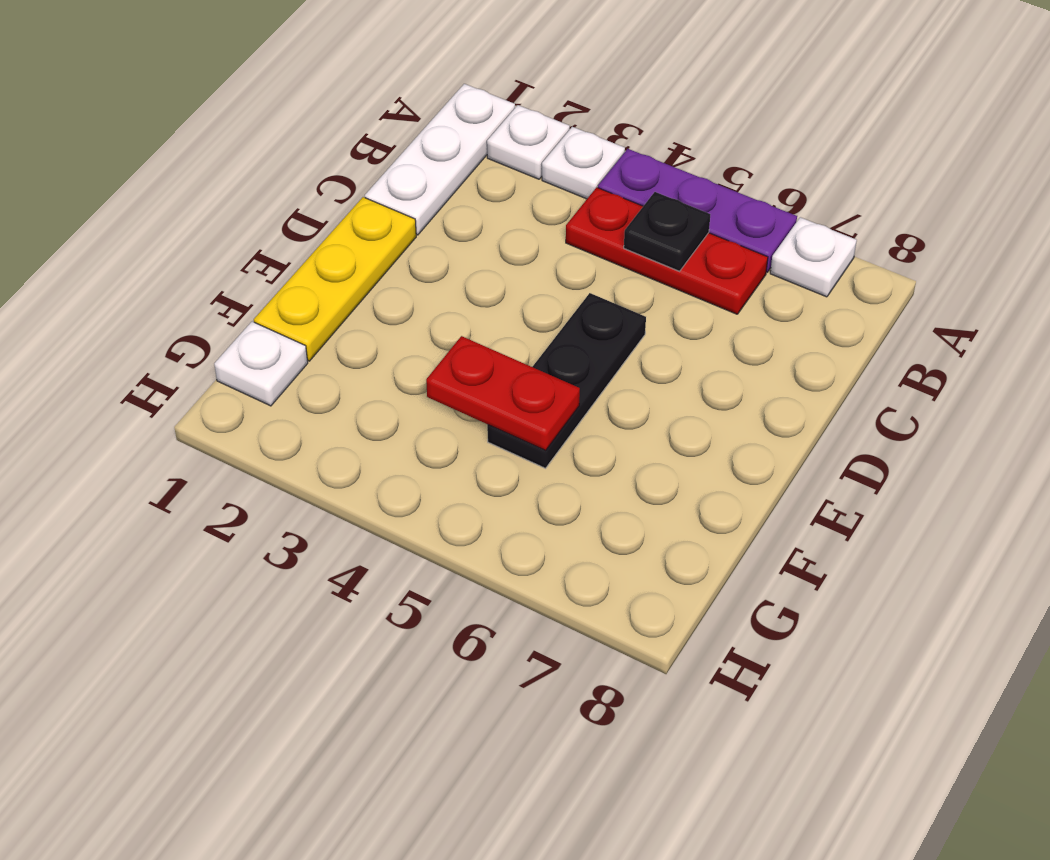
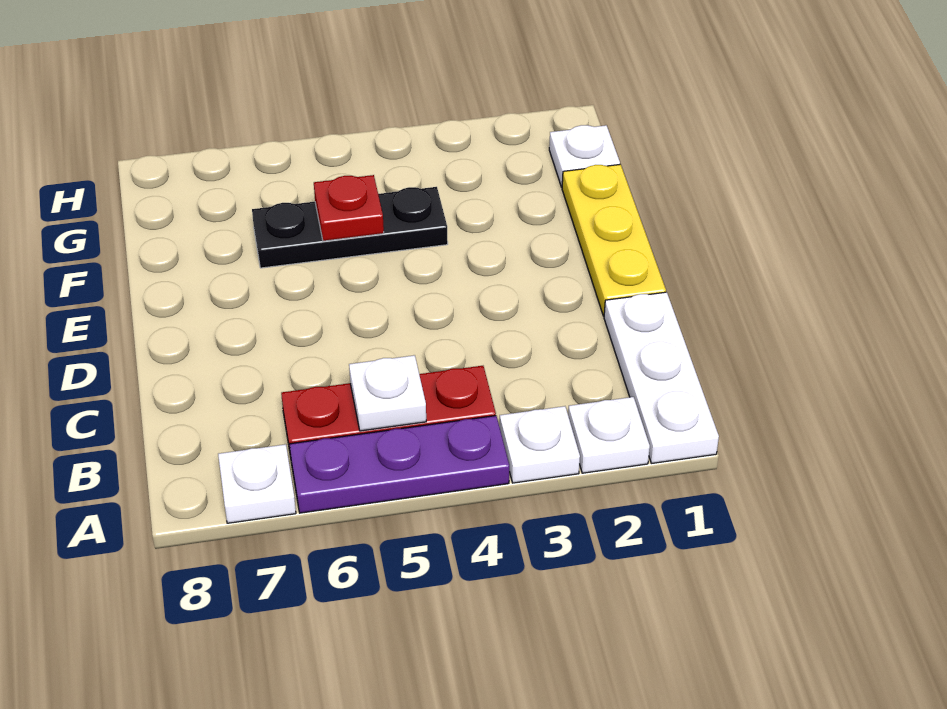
black plate B5 level 2 -> white plate B5 level 2
black plate D5:F5 level 1 -> black plate F4:F6 level 1
red plate F4:F5 level 2 -> red plate F5 level 2

